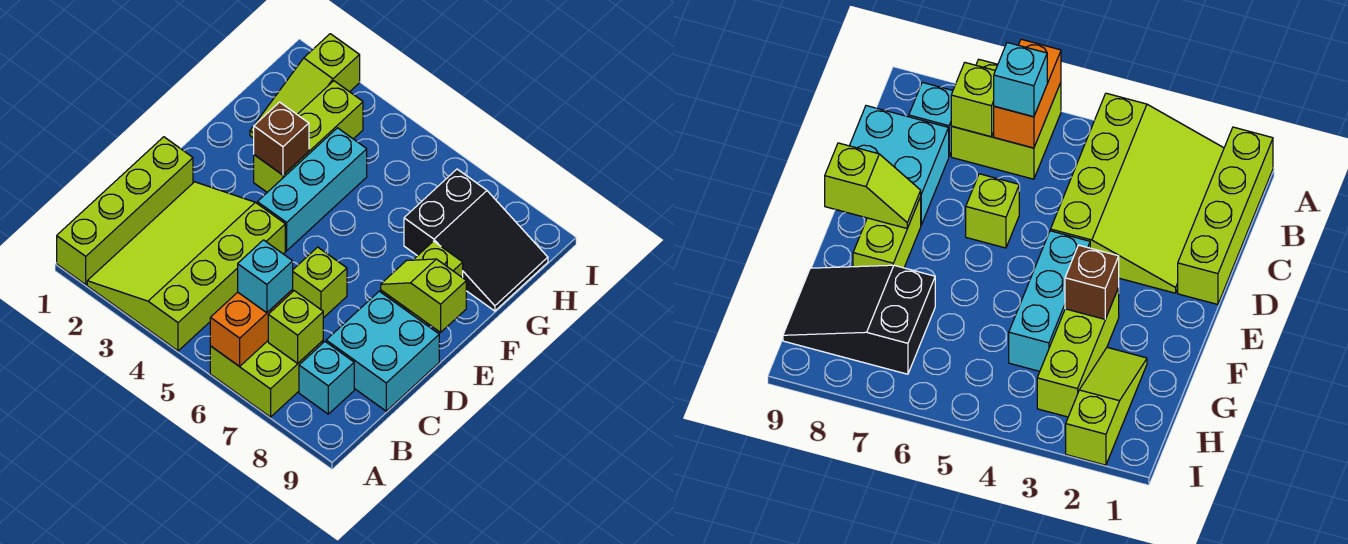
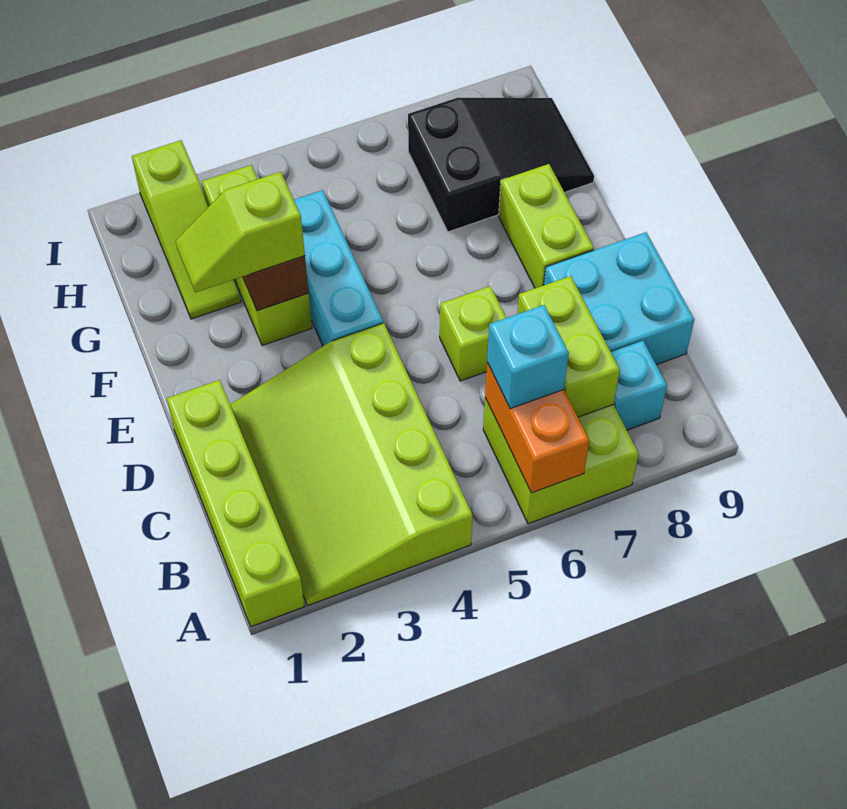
lime brick B7 level 2 -> lime brick B7:C7 level 2
lime slope E8:E9 level 2 top 9 -> lime slope F2:F3 level 3 top 3

